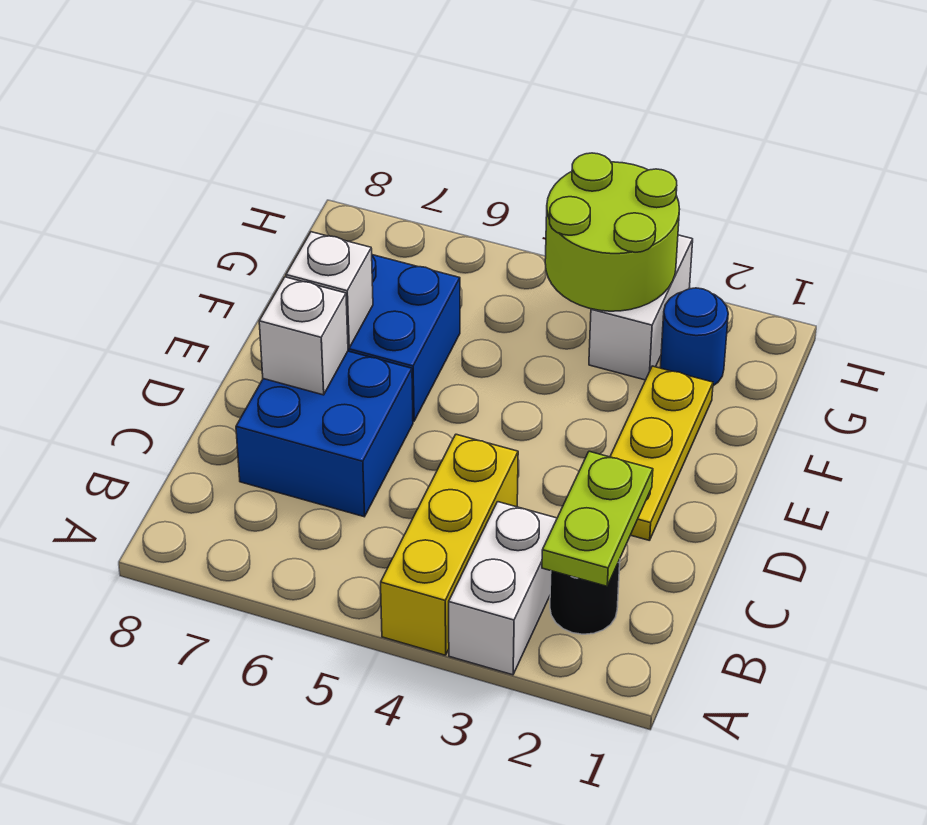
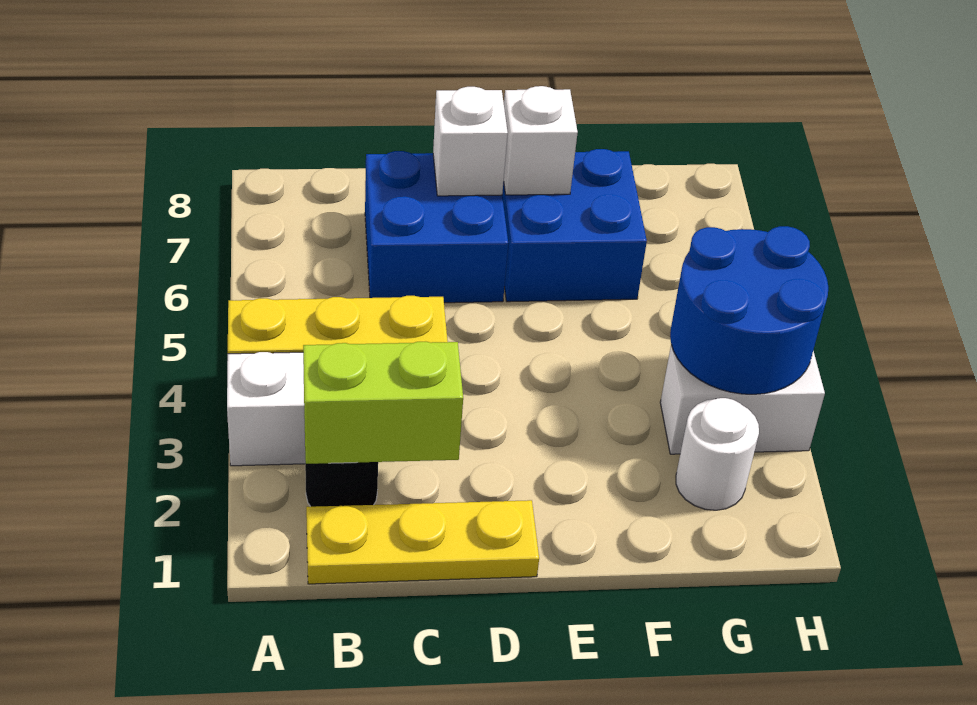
lime plate B2:C2 level 2 -> lime brick B2:C2 level 2
yellow plate D2:F2 level 1 -> yellow plate B1:D1 level 1
blue round brick G2 level 1 -> white round brick G2 level 1
lime round brick G3:H4 level 2 -> blue round brick G3:H4 level 2

